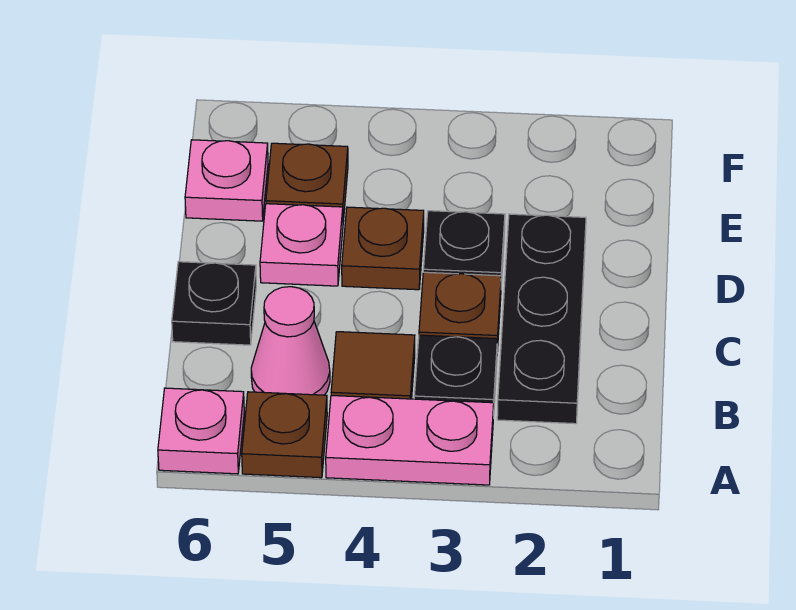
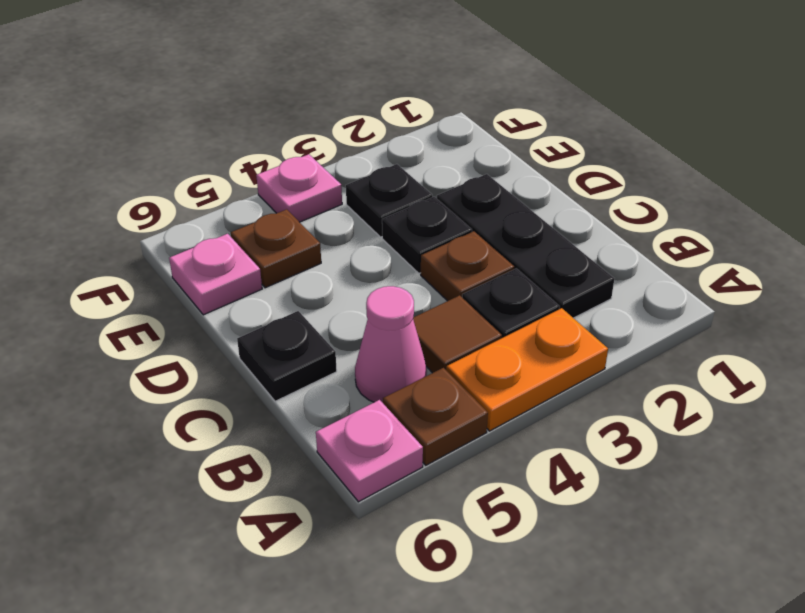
pink plate A3:A4 level 1 -> orange plate A3:A4 level 1
brown plate D4 level 1 -> none
pink plate D5 level 1 -> pink plate F4 level 1
none -> black plate E3 level 1

